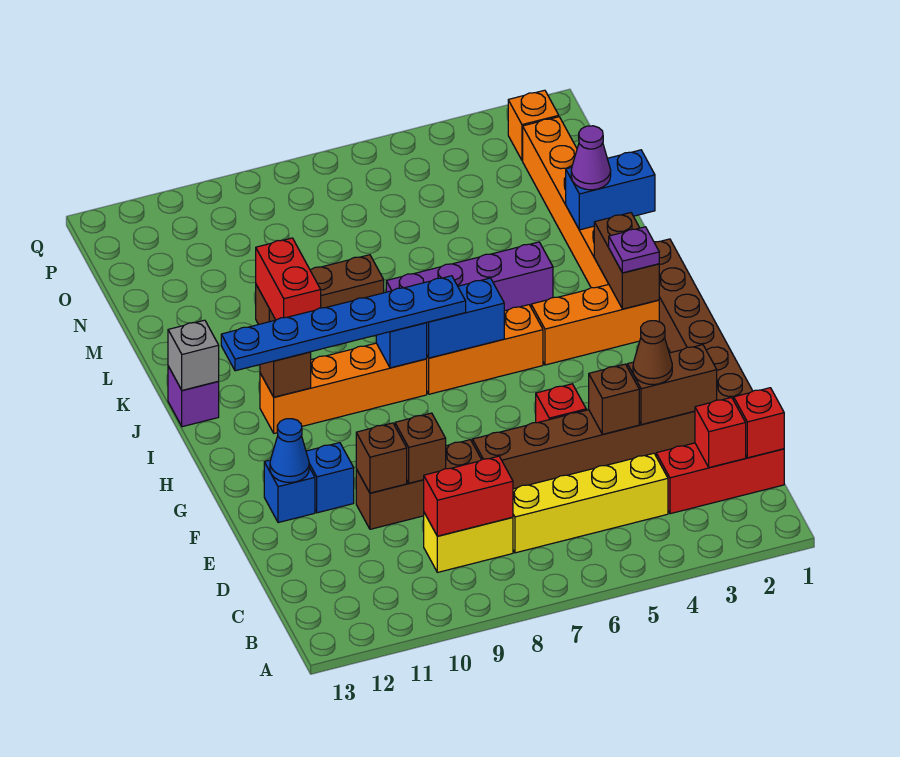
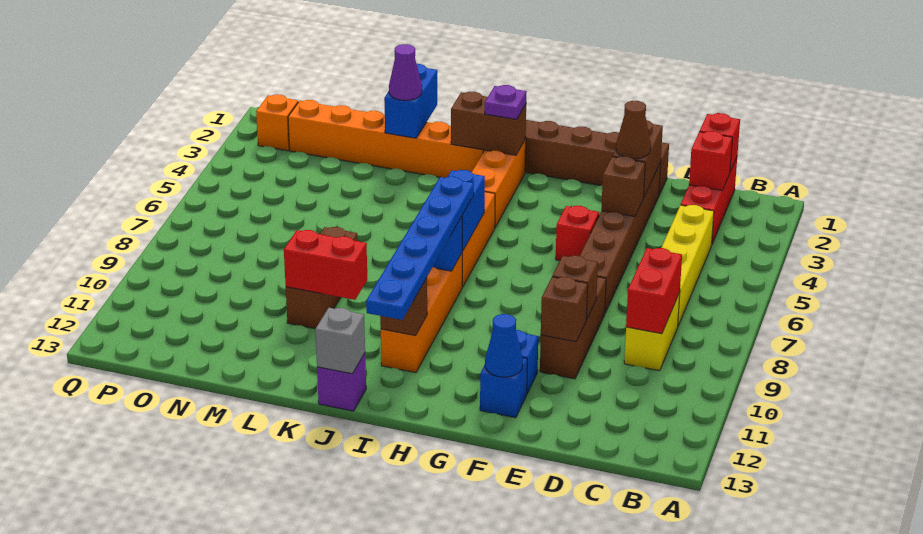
purple brick K4:K7 level 1 -> none

